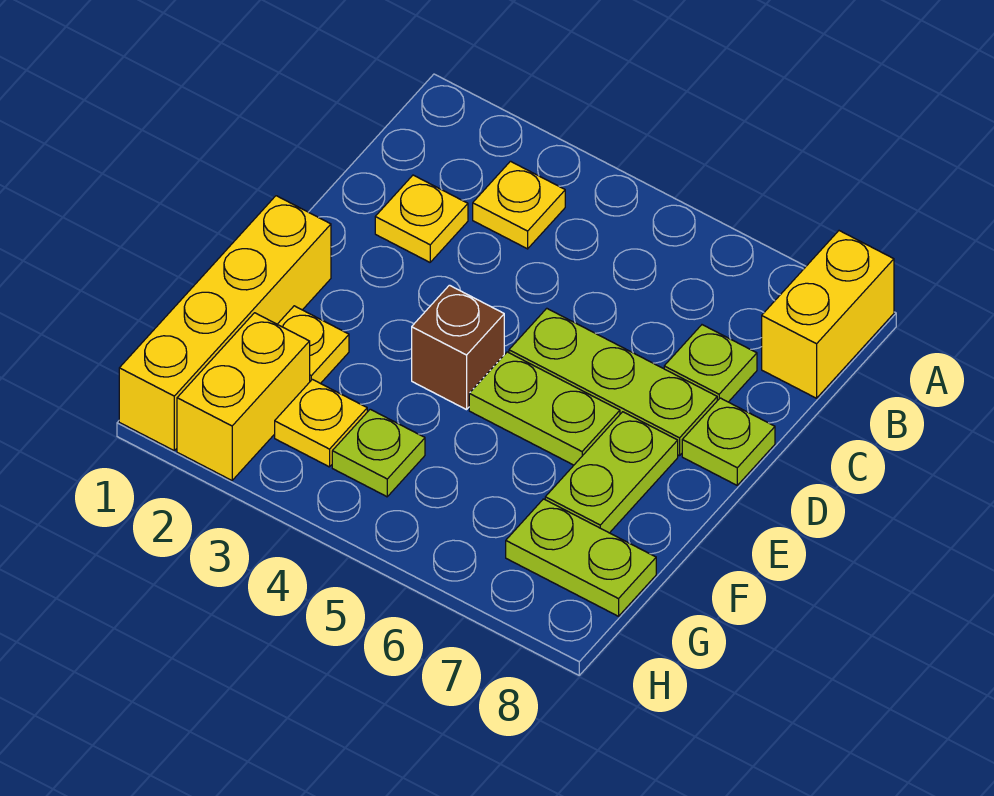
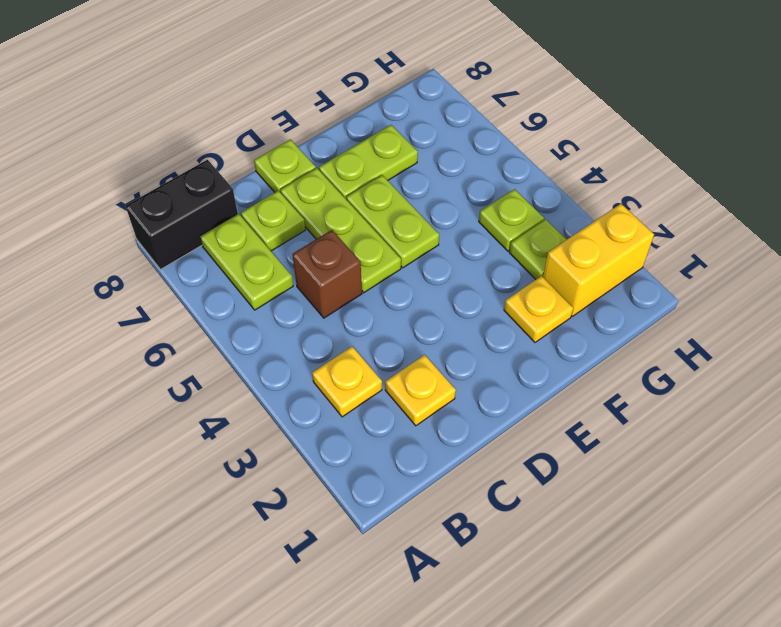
yellow brick A8:B8 level 1 -> black brick A8:B8 level 1
yellow brick E1:H1 level 1 -> none
brown brick E4 level 1 -> brown brick C5 level 1
yellow plate G3 level 1 -> lime plate G3 level 1
lime plate G7:G8 level 1 -> lime plate B6:B7 level 1

